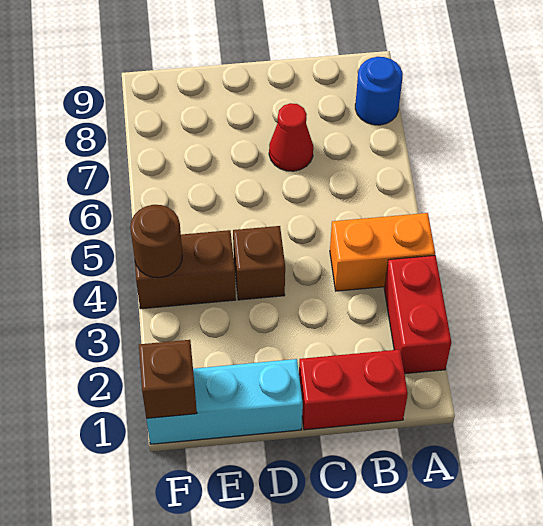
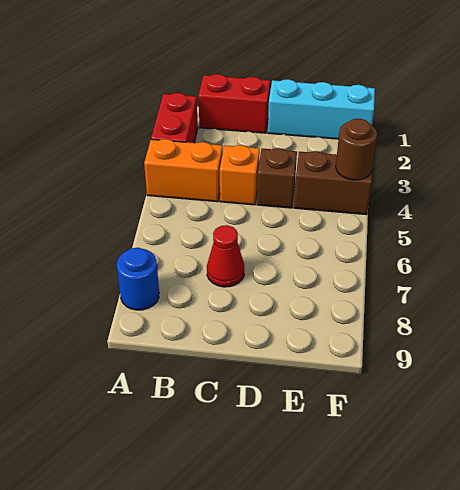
none -> orange brick C4 level 1
brown brick F1 level 2 -> none

